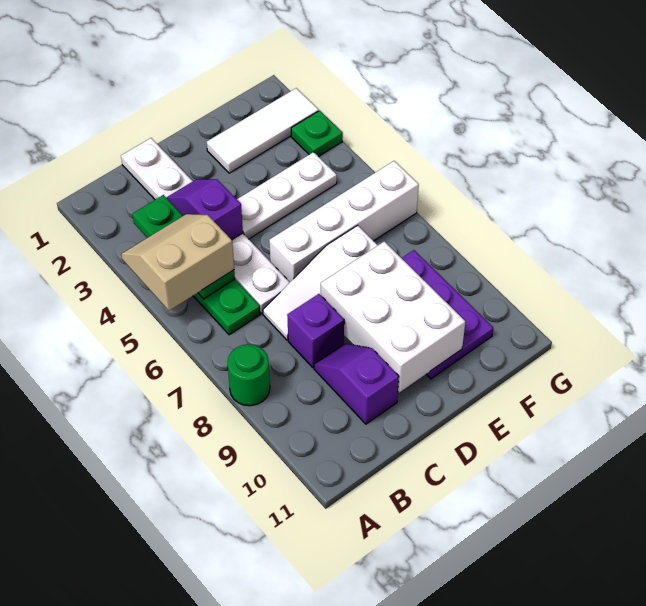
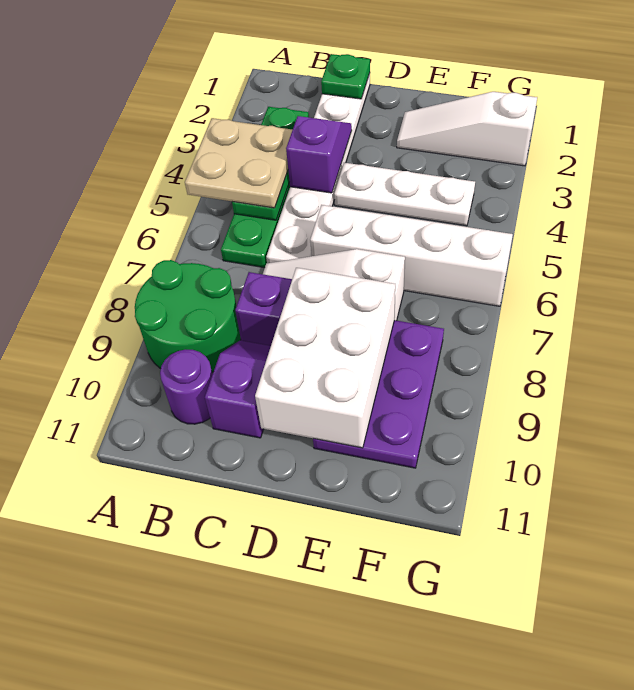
tan slope A4:B5 level 3 top 5 -> tan plate A4:B5 level 3
green round brick A8 level 1 -> green round brick A8:B9 level 1
none -> purple round brick B10 level 1
white tile E2:G2 level 1 -> white slope E2:G2 level 1 top G
green plate G3 level 1 -> green plate C1 level 2

